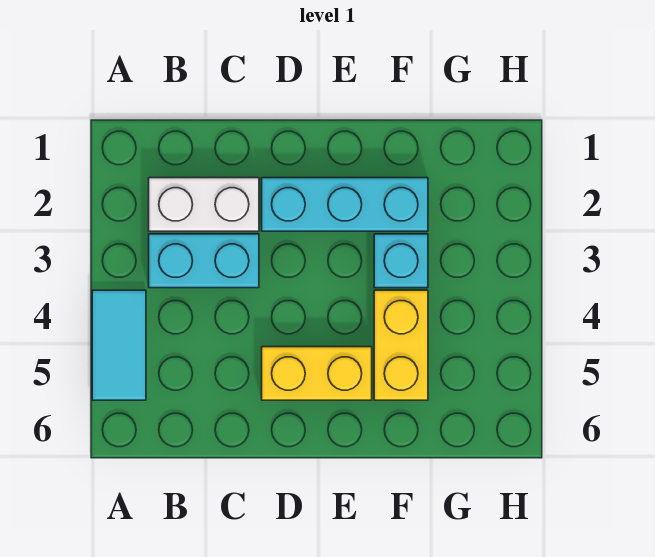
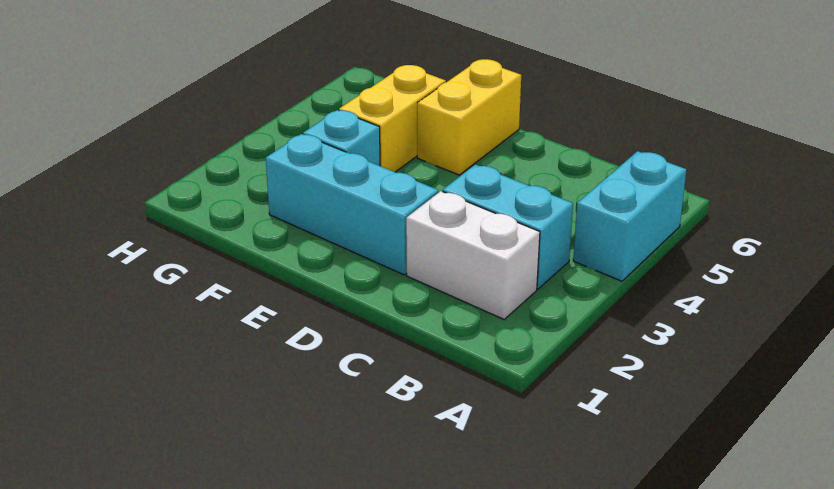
cyan tile A4:A5 level 1 -> cyan brick A4:A5 level 1
yellow brick D5:E5 level 1 -> yellow brick E5:E6 level 1

